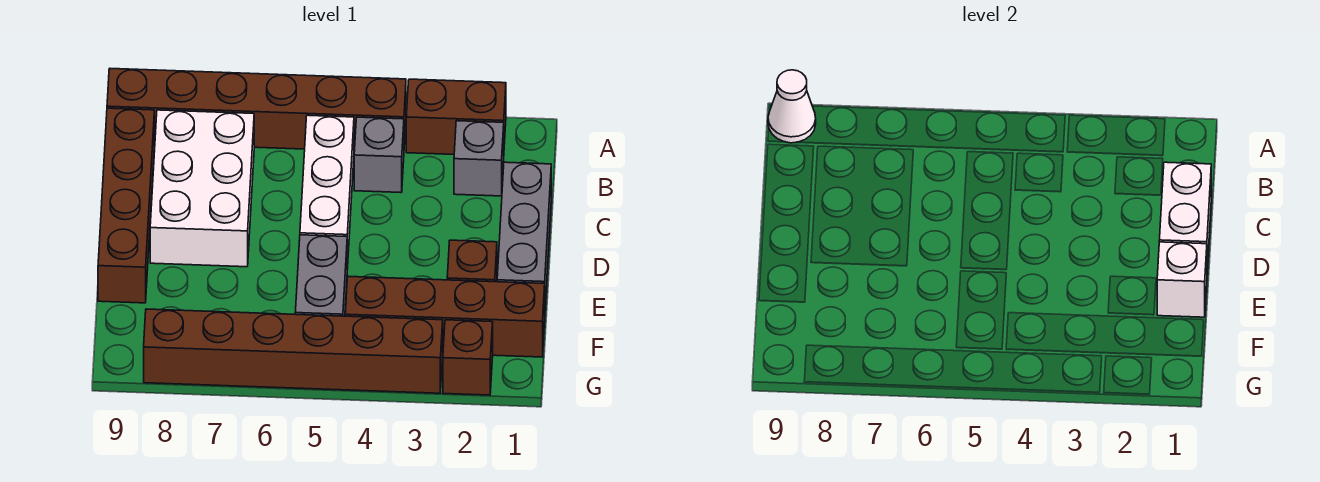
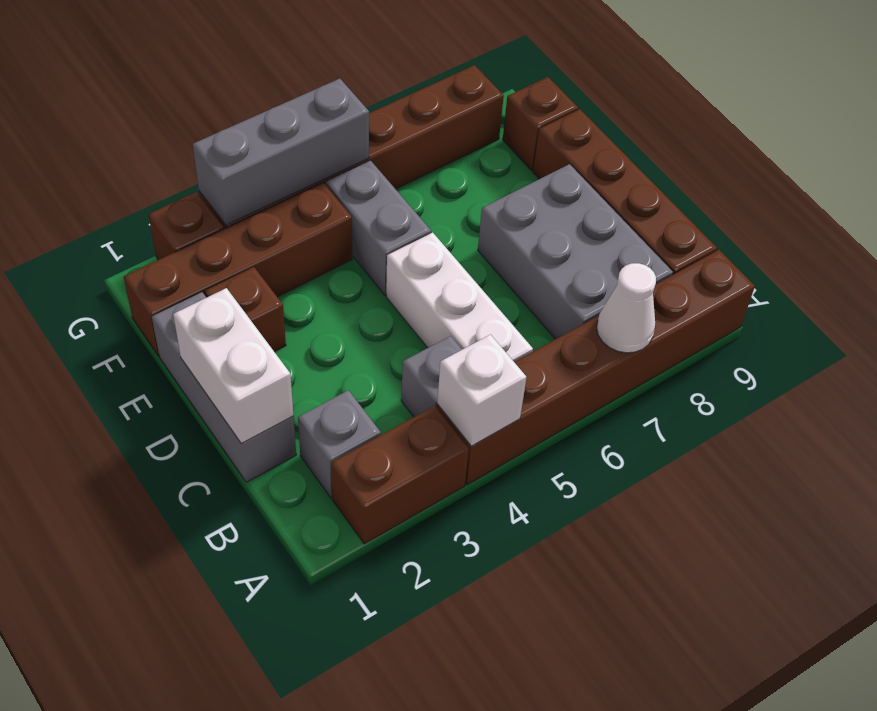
white cone A9 level 2 -> white cone A7 level 2
white brick B7:D8 level 1 -> grey brick B7:D8 level 1
white brick E1 level 2 -> white brick A4 level 2
none -> brown brick F9 level 1
none -> grey brick G3:G5 level 2

